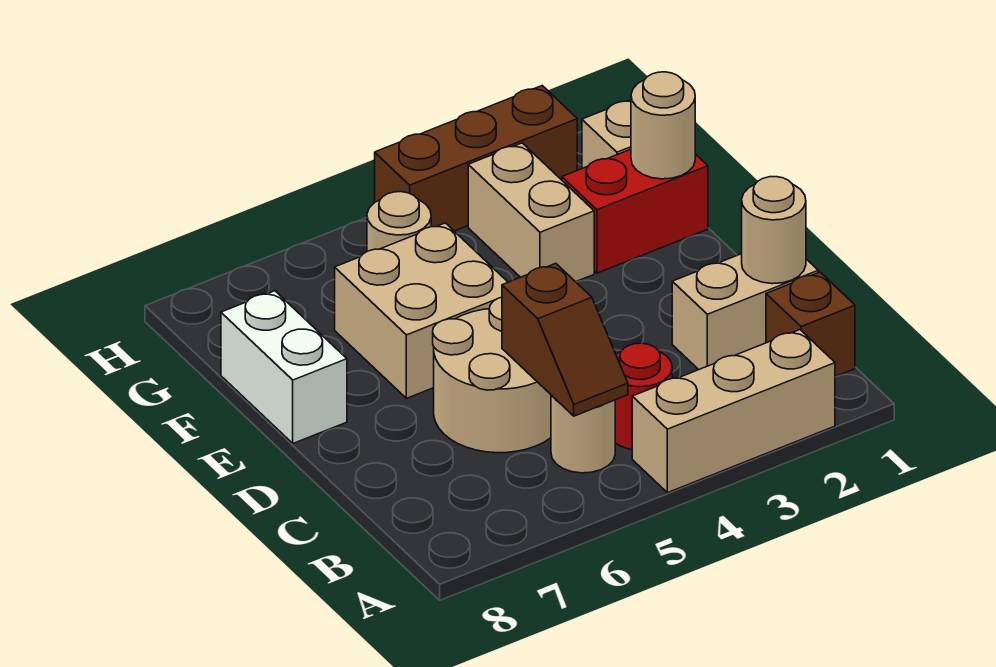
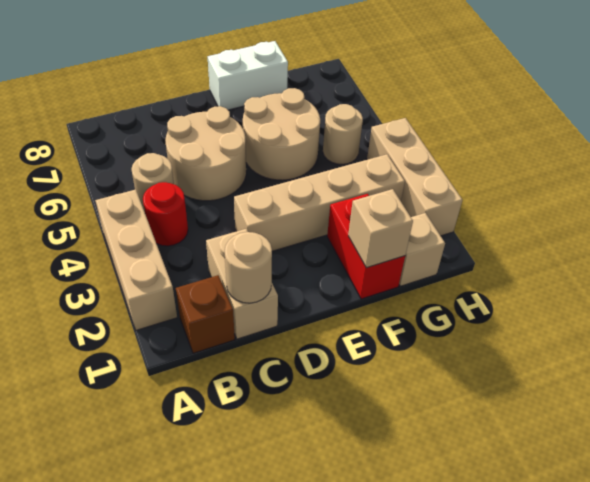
brown slope B5:C5 level 2 top C -> none
tan brick E5:F6 level 1 -> tan round brick E5:F6 level 1
tan round brick F1 level 2 -> tan brick F1 level 2
tan brick F3:G3 level 1 -> tan brick D3:G3 level 1
brown brick H2:H4 level 1 -> tan brick H2:H4 level 1

